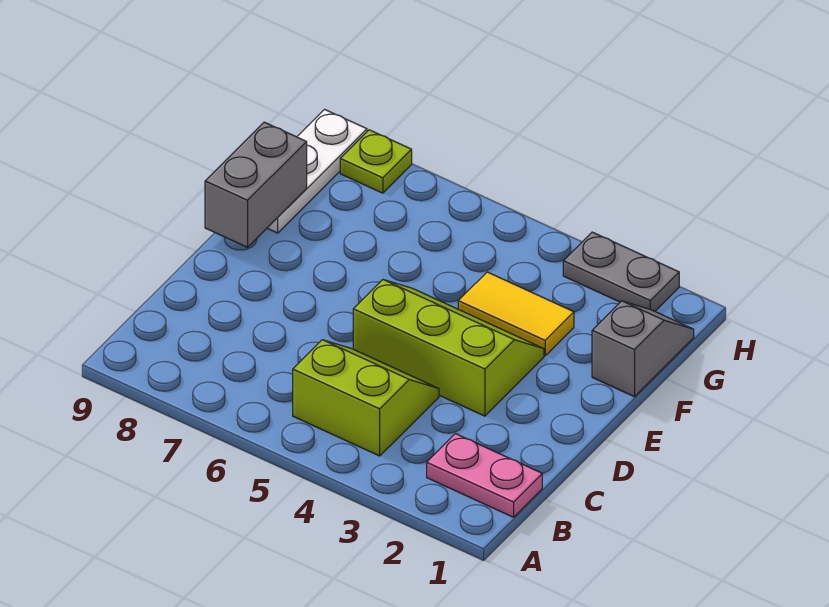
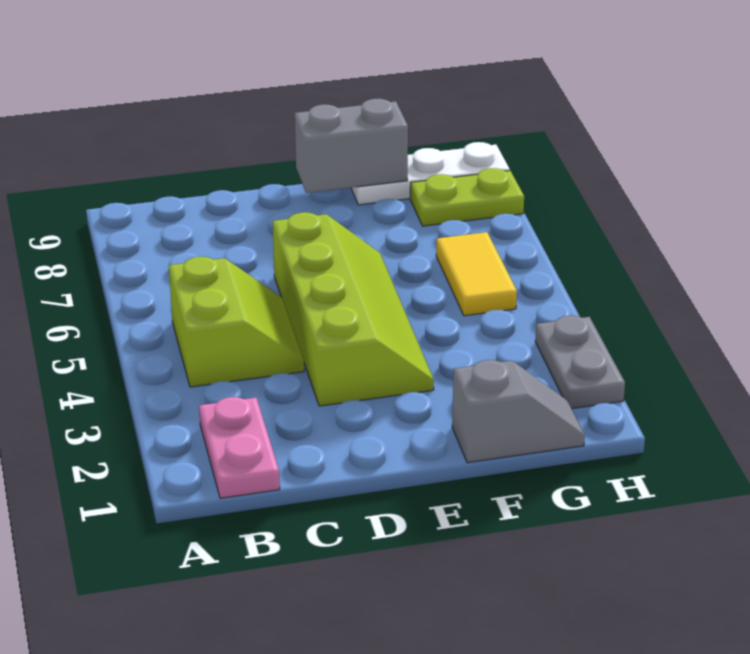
lime slope D3:E5 level 1 top D -> lime slope D3:E6 level 1 top D
yellow tile F3:F4 level 1 -> yellow tile G5:G6 level 1
lime plate H8 level 1 -> lime plate G8:H8 level 1

